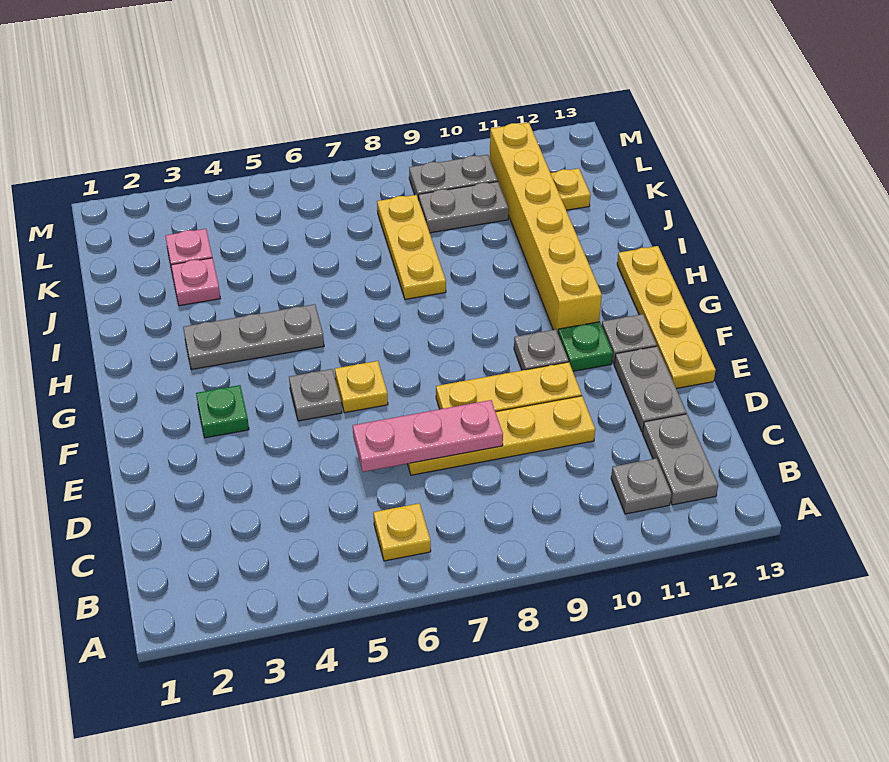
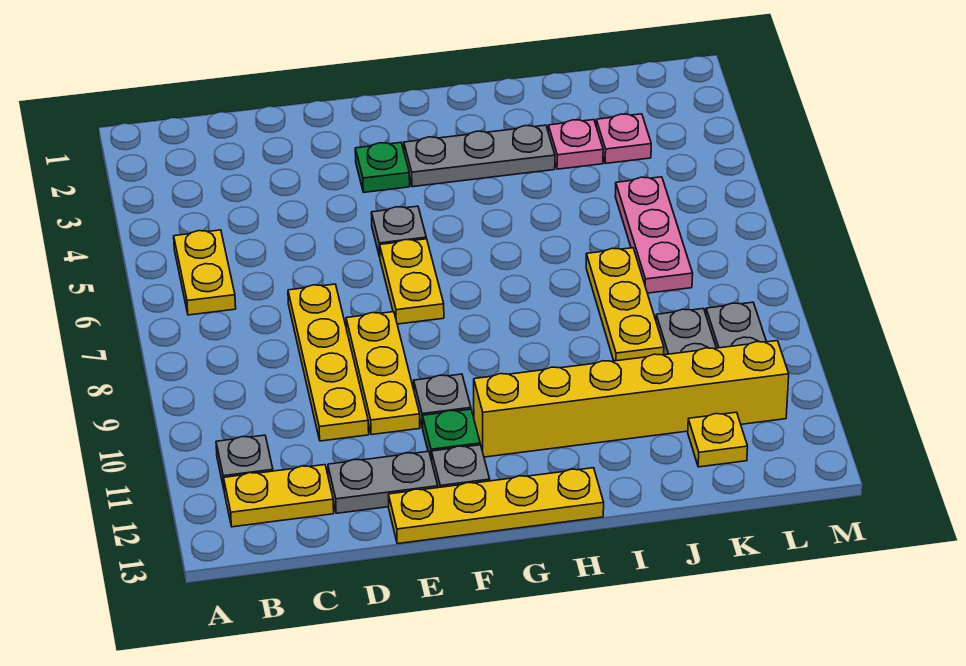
yellow plate B6 level 1 -> yellow plate B5:B6 level 1
grey plate B12:C12 level 1 -> yellow plate B12:C12 level 1
pink plate D6:D8 level 2 -> pink plate K5:K7 level 1
yellow plate F6 level 1 -> yellow plate F6:F7 level 1
grey plate H3:H5 level 1 -> grey plate G3:I3 level 1
yellow plate I8:K8 level 1 -> yellow plate J7:J9 level 1

